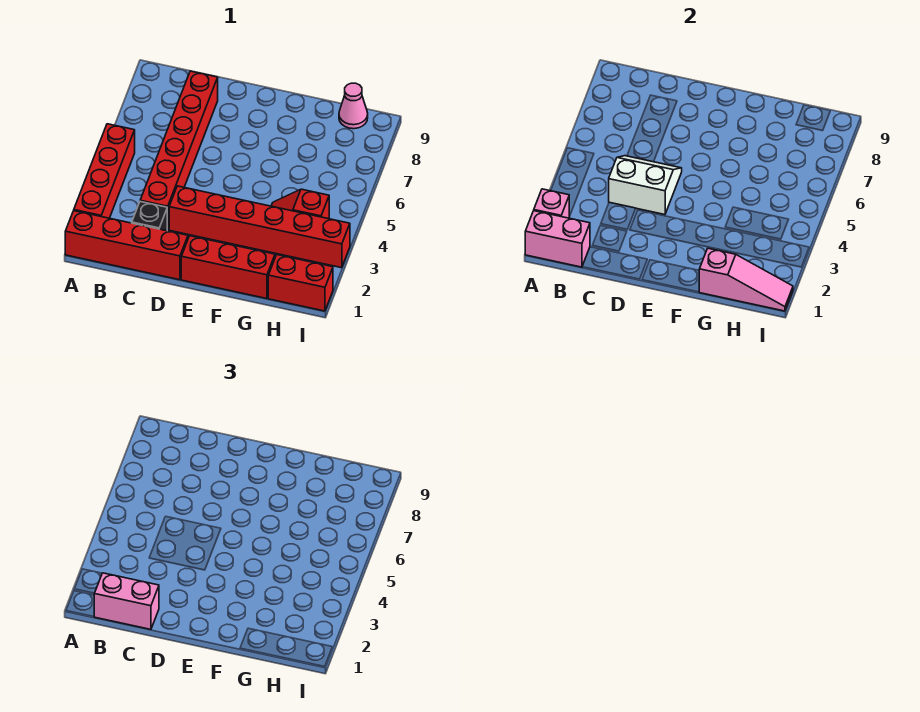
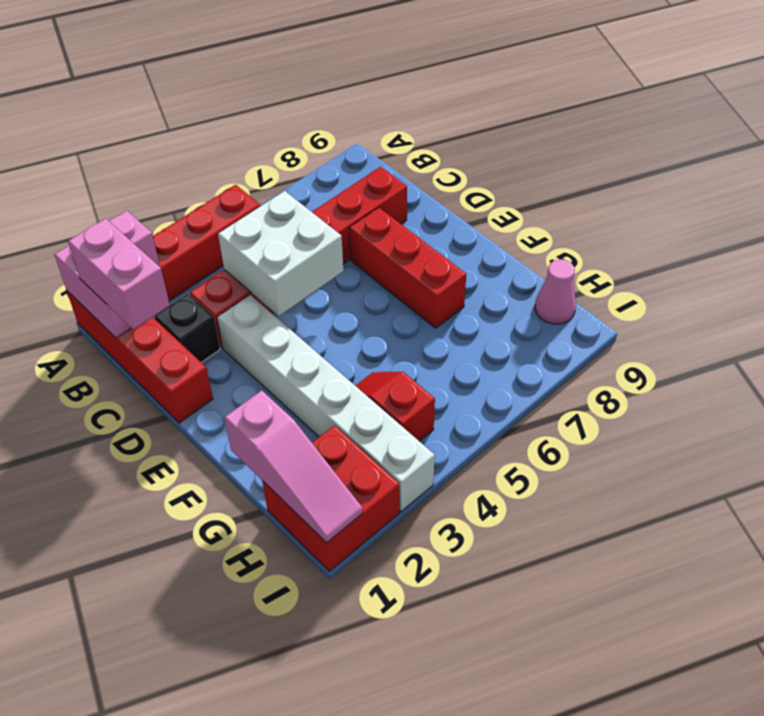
white slope C4:D5 level 2 top 4 -> white brick C4:D5 level 2
red brick D3:I3 level 1 -> white brick D3:I3 level 1
red brick E1:G1 level 1 -> red brick D7:F7 level 1
red brick H1:I1 level 1 -> red brick H1:I2 level 1

